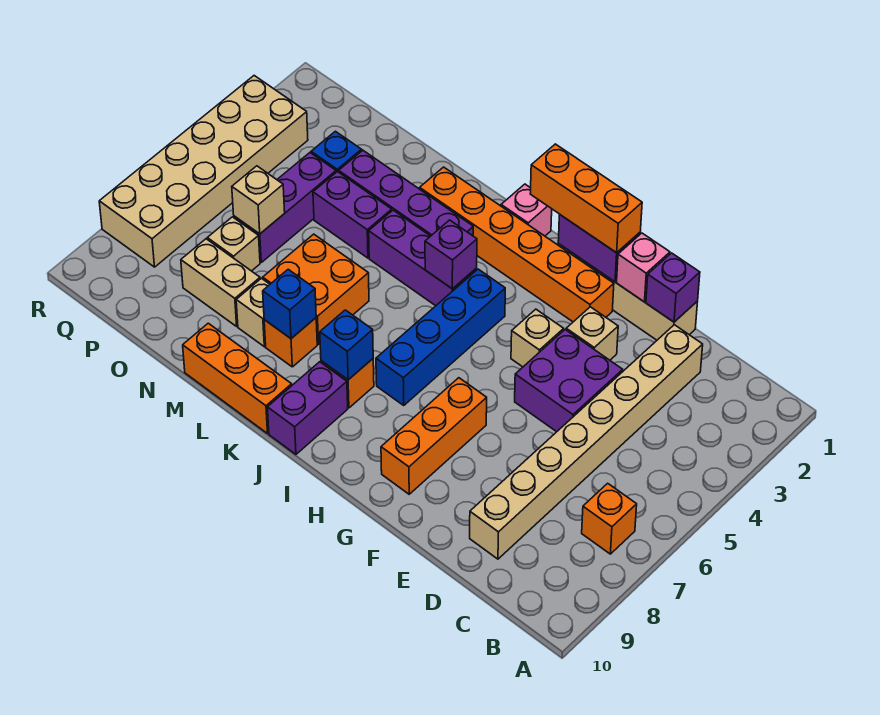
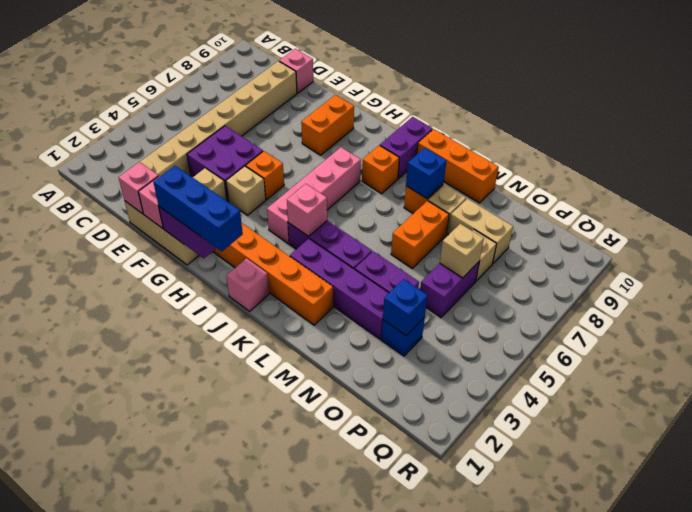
orange brick B7 level 1 -> orange brick G5 level 1
none -> pink brick D10 level 1
purple brick E1 level 2 -> pink brick E1 level 2
orange brick G1:I1 level 3 -> blue brick G1:I1 level 3
orange brick G7:G9 level 1 -> orange brick G8:G9 level 1
blue brick I4:I7 level 1 -> pink brick I4:I7 level 1
purple brick J4 level 2 -> pink brick J4 level 2
blue brick J8 level 2 -> blue brick O3 level 2
orange brick L6:M7 level 1 -> orange brick M6:M7 level 1
purple brick O4:O6 level 1 -> purple brick O5:O6 level 1
tan brick Q3:R8 level 1 -> none

